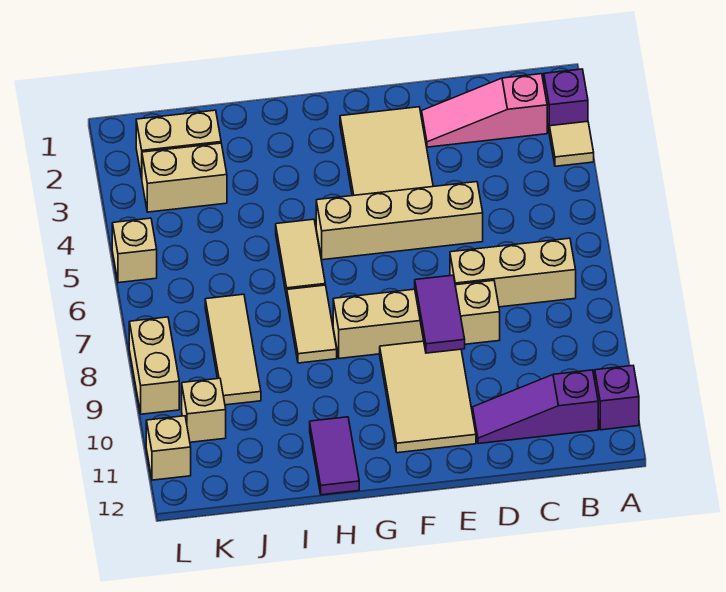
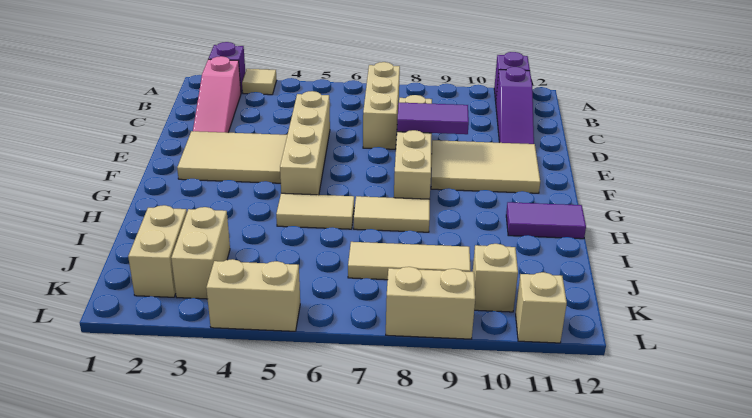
tan brick L5 level 1 -> tan brick L4:L5 level 1

